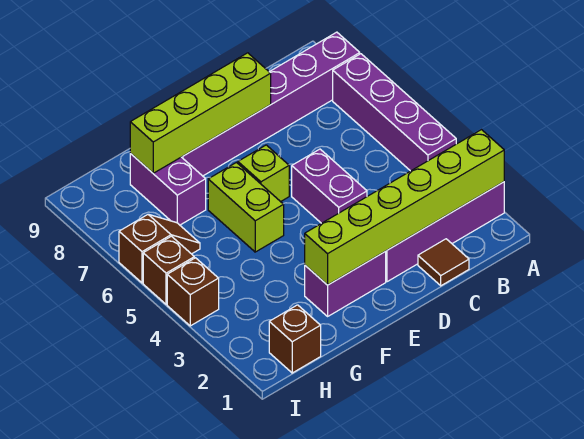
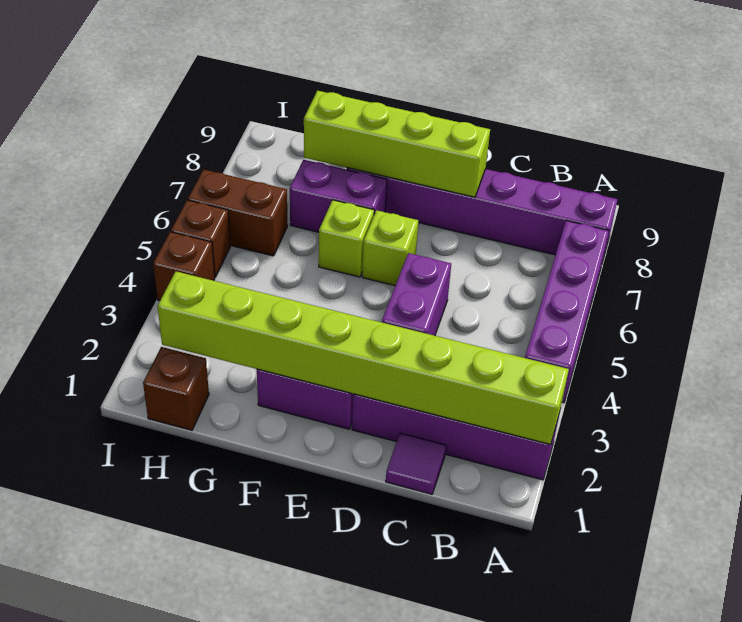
lime brick A2:F2 level 2 -> lime brick A2:H2 level 2
brown tile C1 level 1 -> purple tile C1 level 1
lime brick F5:F6 level 1 -> lime brick F6 level 1
purple brick G7:G8 level 1 -> purple brick F7:G7 level 1
brown slope H6:I6 level 1 top I -> brown brick H6:I6 level 1

